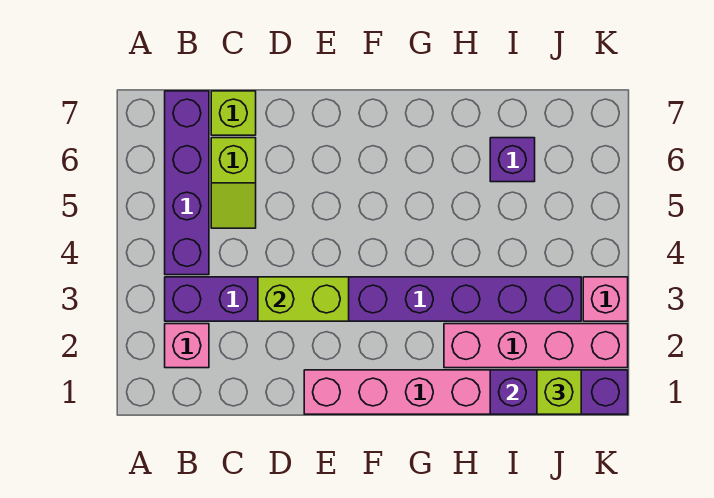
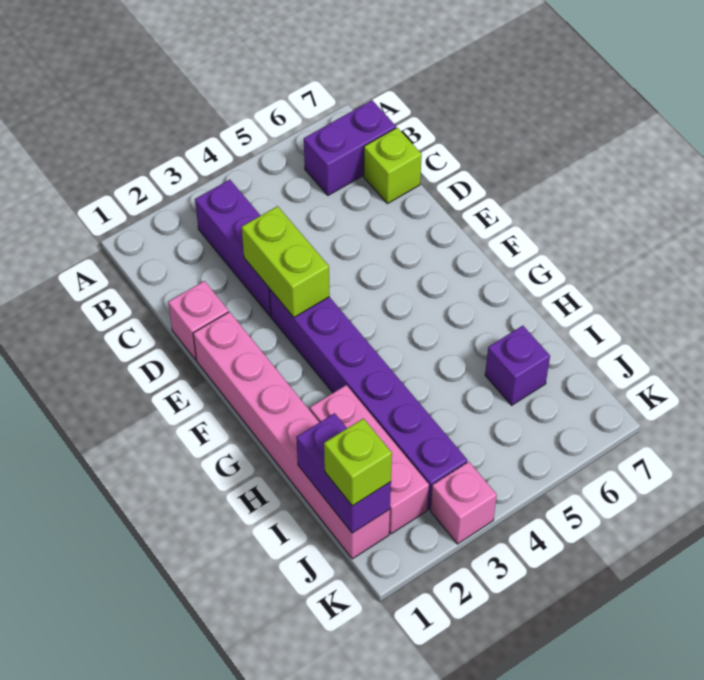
pink brick B2 level 1 -> pink brick D1 level 1
purple brick B4:B7 level 1 -> purple brick B6:B7 level 1
lime slope C5:C6 level 1 top 6 -> none
pink brick H2:K2 level 1 -> pink brick H2:J2 level 1
purple brick I1:K1 level 2 -> purple brick I1:J1 level 2

